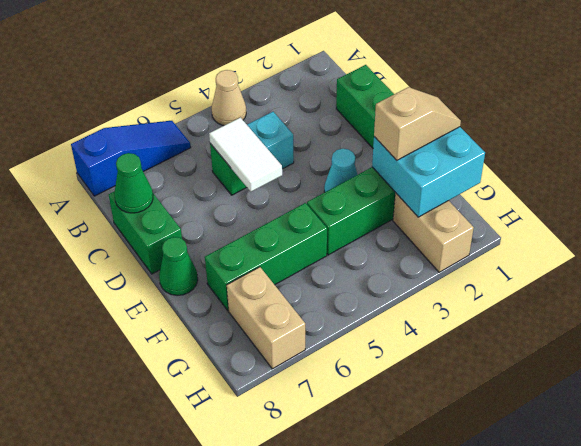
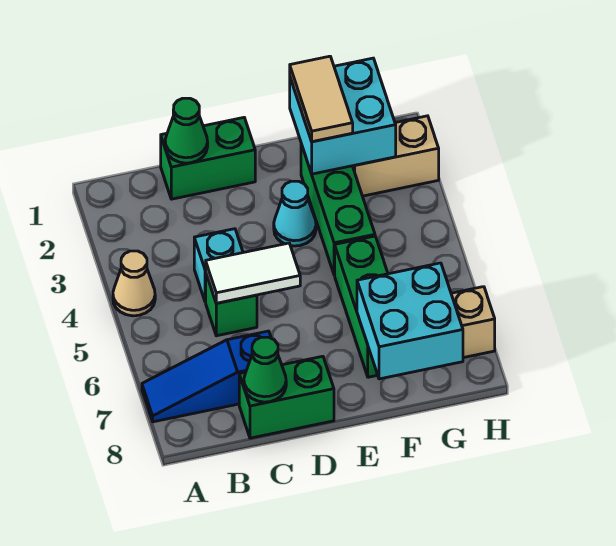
blue slope A6:A8 level 1 top 8 -> blue slope A7:C7 level 1 top C
green cone E8 level 1 -> green cone C1 level 2
tan slope F1:F2 level 3 top 2 -> tan tile F1:F2 level 3
none -> cyan brick F7:G8 level 2

